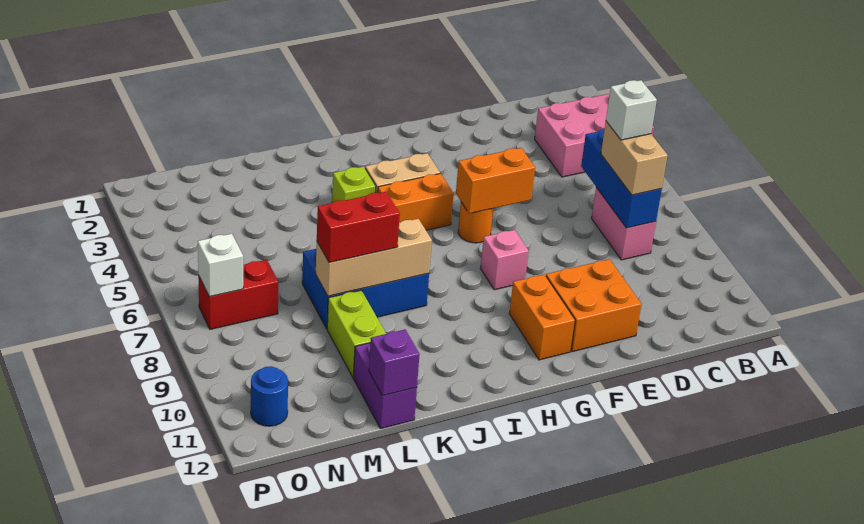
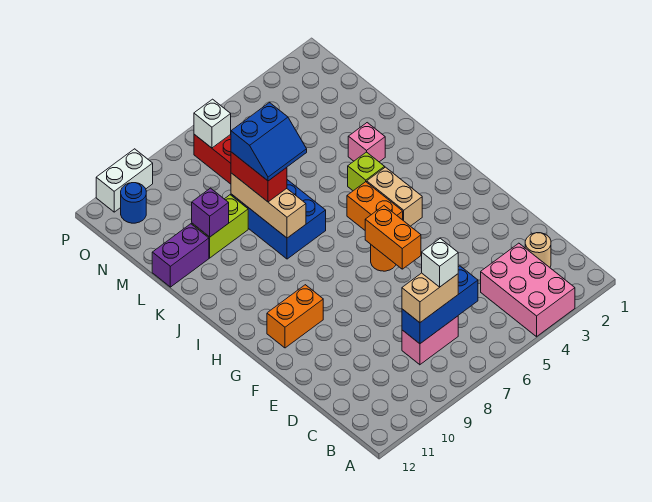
none -> tan round brick C2 level 1
orange brick E10:F11 level 1 -> none
pink brick G8 level 1 -> pink brick K3 level 1
none -> blue slope K7:L8 level 4 top L
purple brick L12 level 2 -> purple brick L10 level 2
none -> white brick P10:P11 level 1

